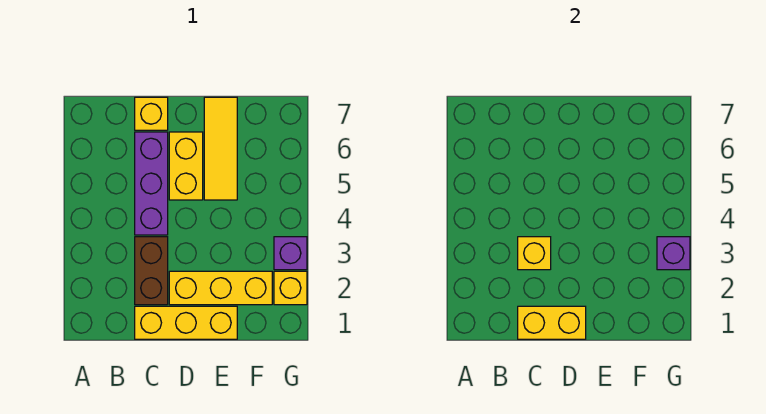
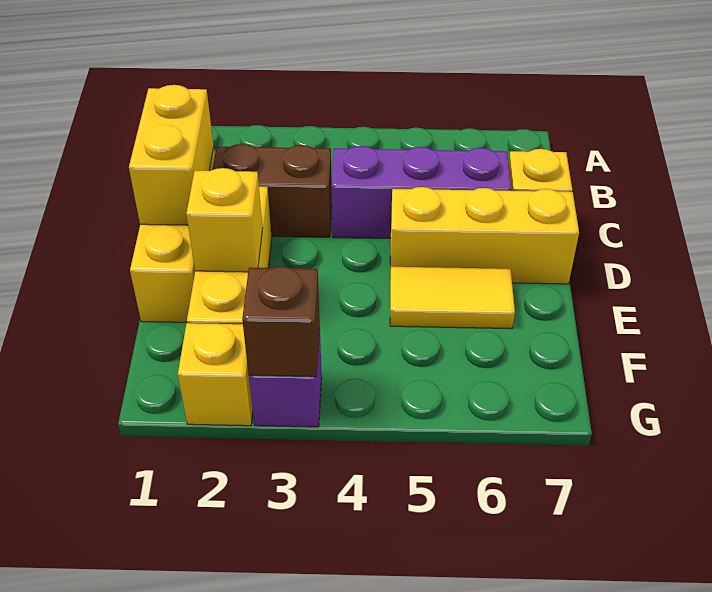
yellow brick C3 level 2 -> yellow brick E2 level 2
yellow brick D5:D6 level 1 -> yellow brick D5:D7 level 1
yellow tile E5:E7 level 1 -> yellow tile E5:E6 level 1
purple brick G3 level 2 -> brown brick G3 level 2

